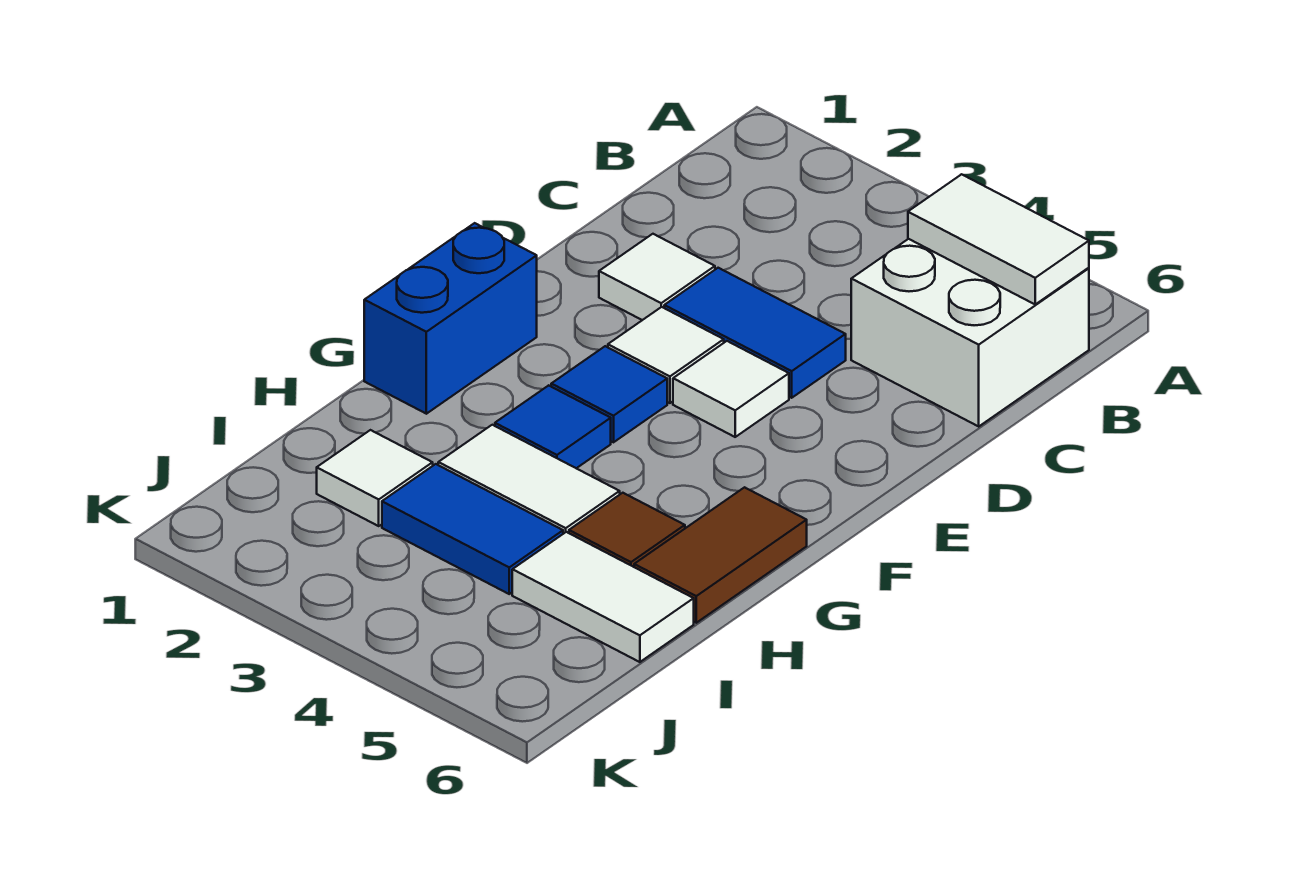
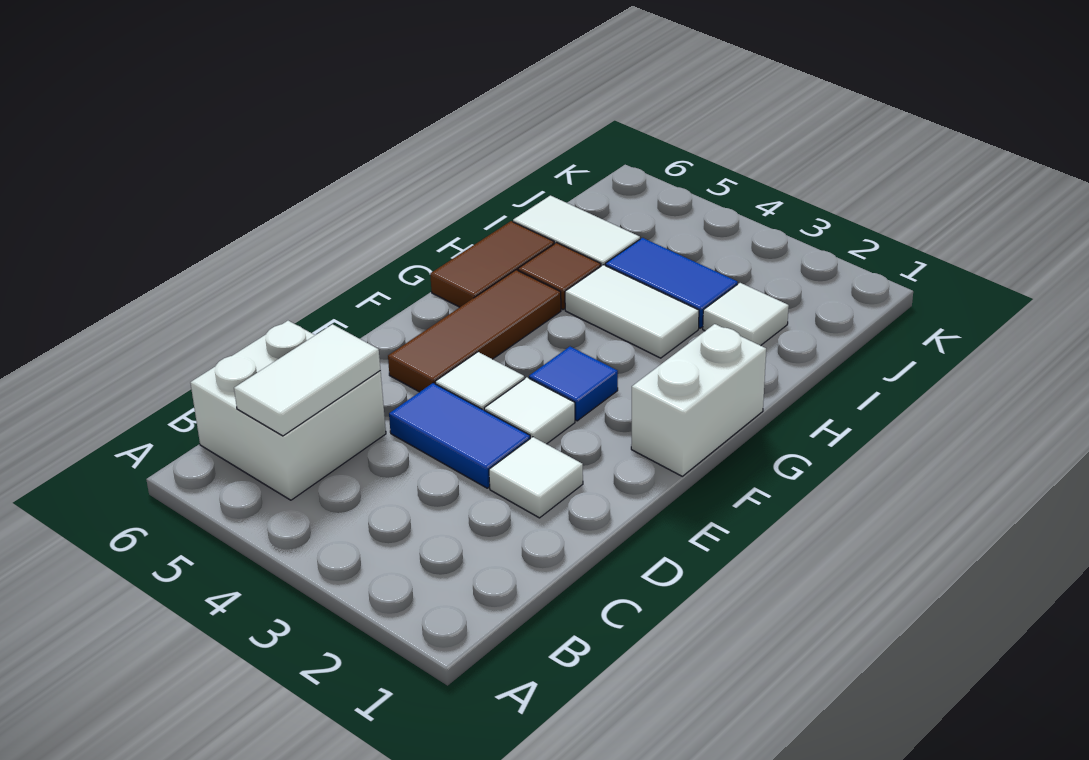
white tile B5:B6 level 2 -> white tile B5:C5 level 2
none -> brown tile E5:G5 level 1
blue brick F1:G1 level 1 -> white brick F1:G1 level 1
blue tile G3 level 1 -> none

